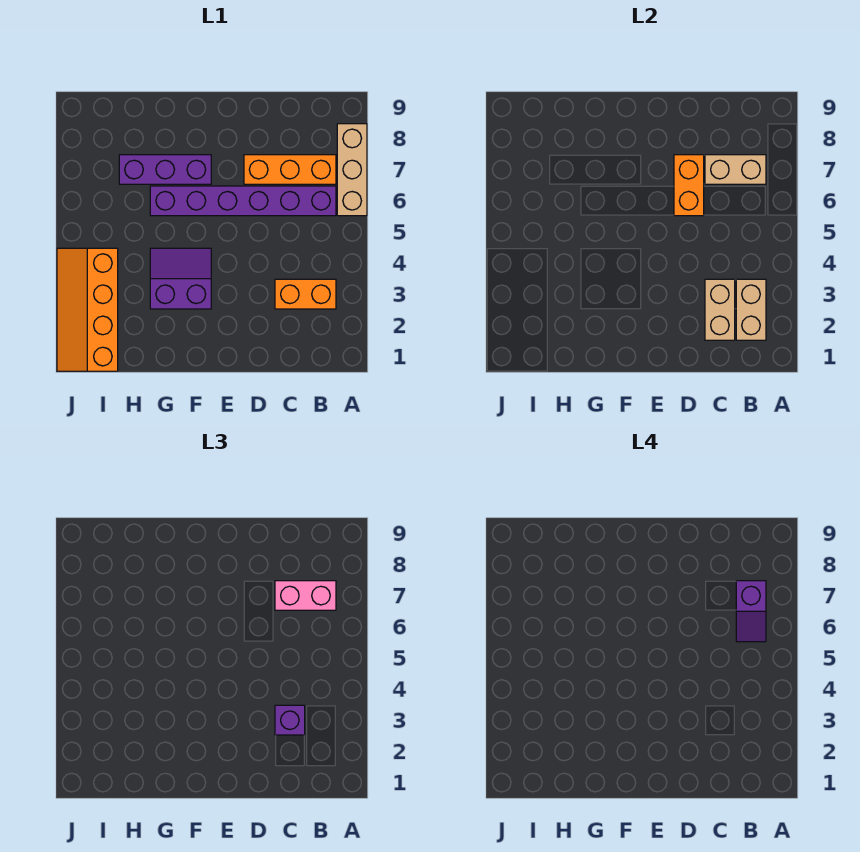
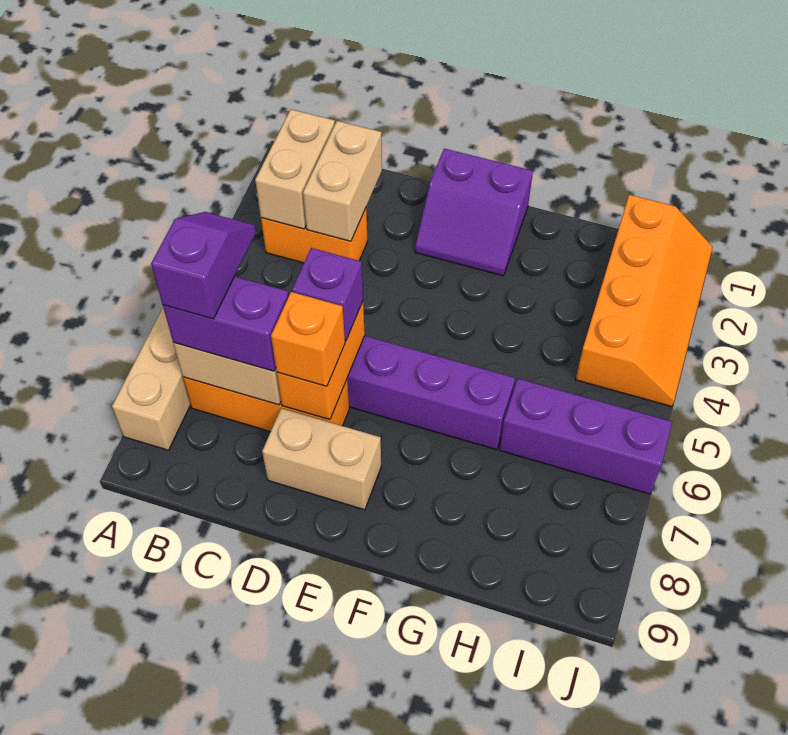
pink brick B7:C7 level 3 -> purple brick B7:C7 level 3
purple brick C3 level 3 -> purple brick D6 level 3
none -> orange brick D7 level 3
none -> tan brick D8:E8 level 1
purple slope F3:G4 level 1 top 3 -> purple slope E1:F2 level 1 top 1
purple brick F7:H7 level 1 -> purple brick H6:J6 level 1

